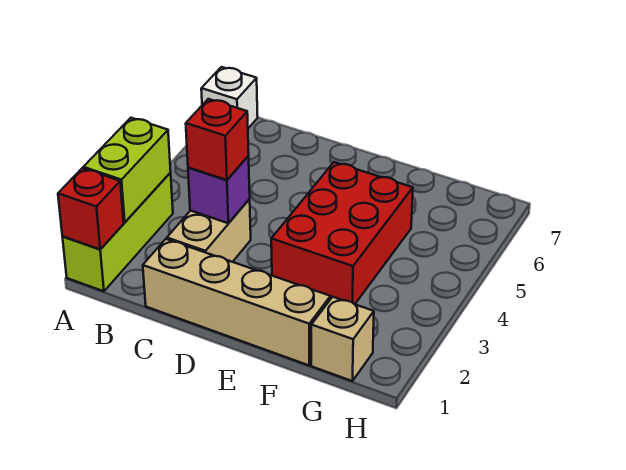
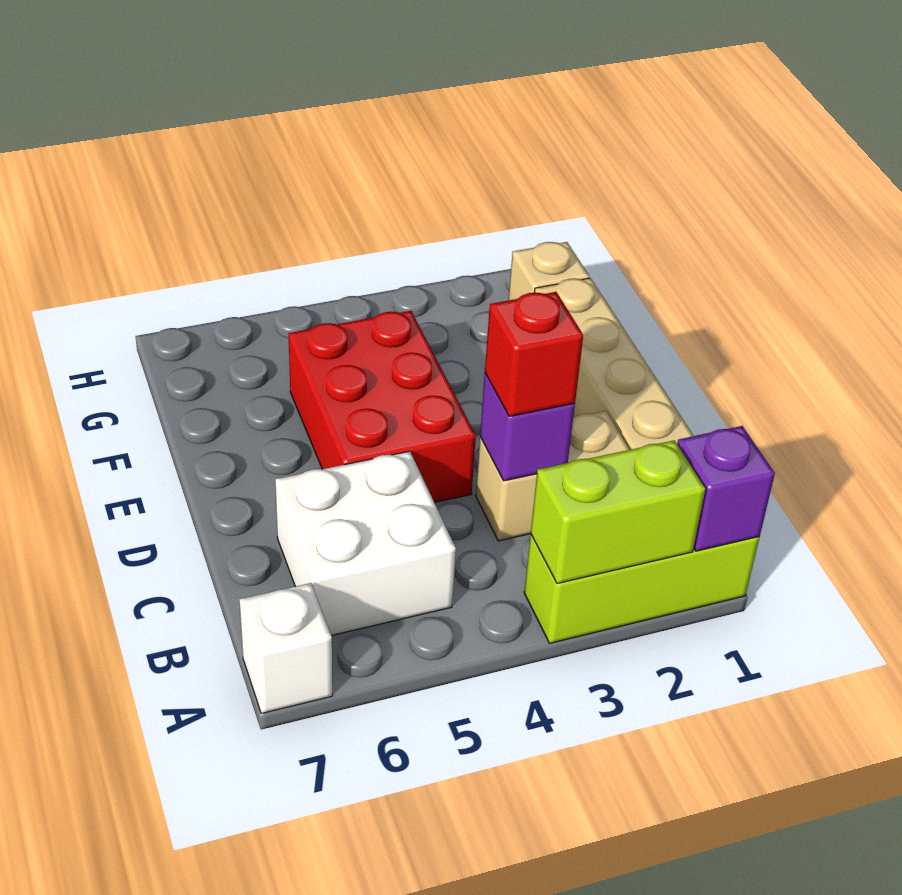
red brick A1 level 2 -> purple brick A1 level 2
none -> white brick B5:C6 level 1
red brick E3:F5 level 1 -> red brick D4:F5 level 1

